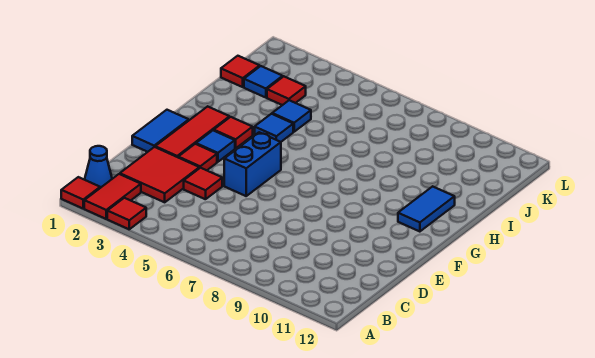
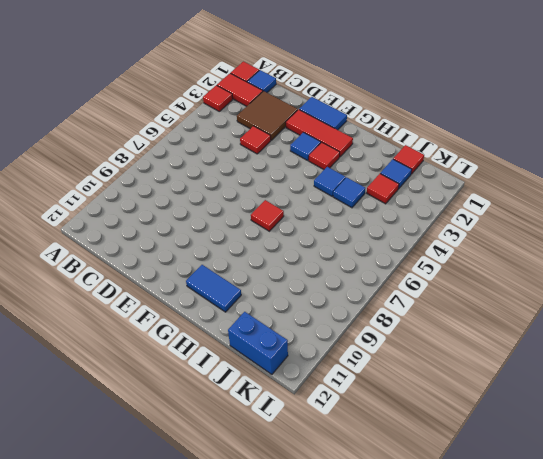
blue cone B1 level 1 -> blue tile B1 level 1
red tile C2:D3 level 1 -> brown tile C2:D3 level 1
red tile E3 level 1 -> red tile G7 level 1
blue brick E5:F5 level 1 -> blue brick J12:K12 level 1

